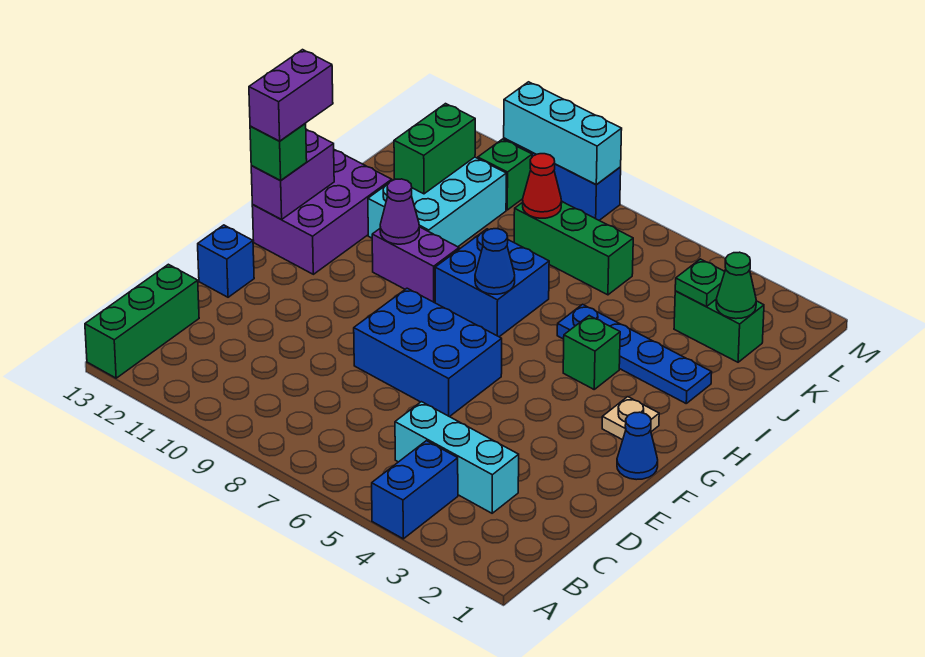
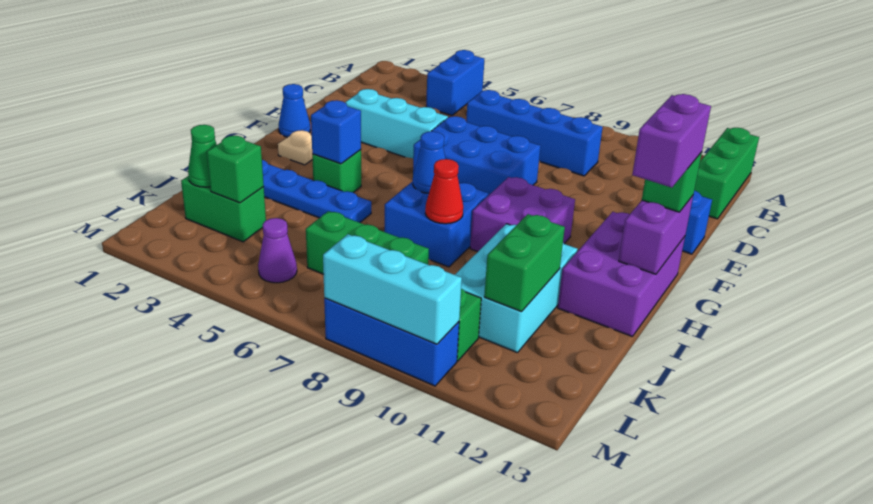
cyan brick C3:C5 level 1 -> cyan brick E3:E5 level 1
none -> blue brick C6:C9 level 1
none -> blue brick H4 level 2
purple brick H9:H10 level 1 -> purple brick G9:H10 level 1
purple cone H10 level 2 -> purple cone L5 level 1
green plate K3 level 2 -> green brick K3 level 2
red cone K8 level 2 -> red cone I8 level 2

